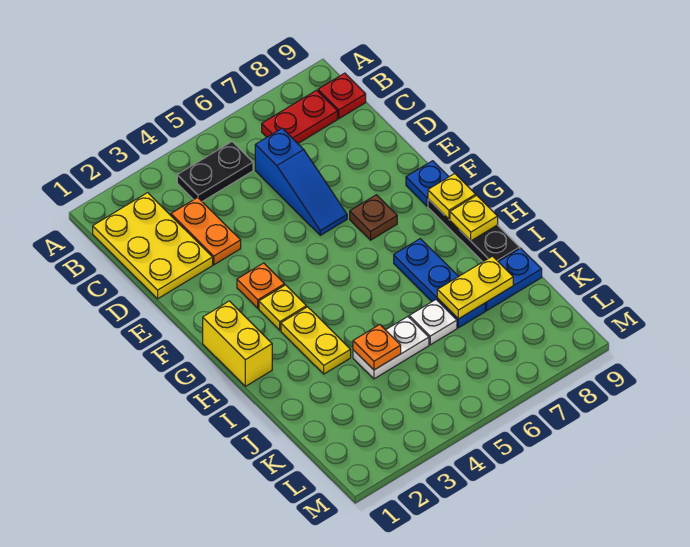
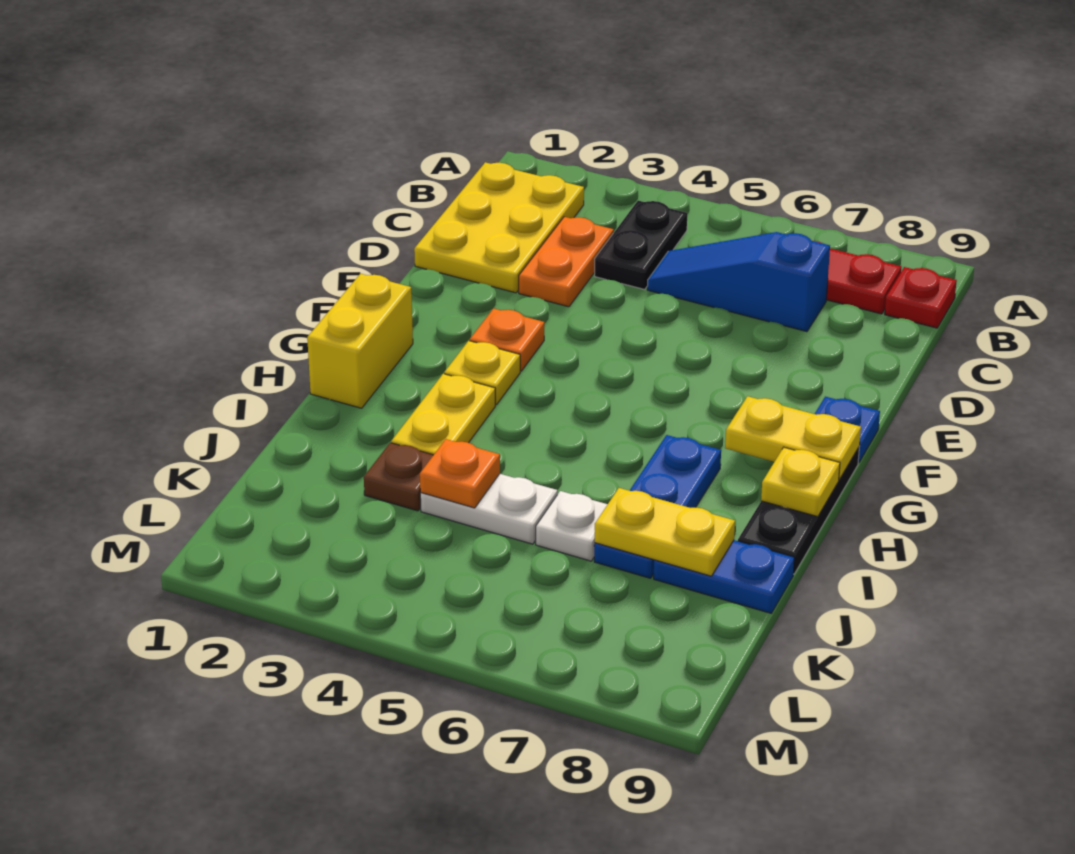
black plate B4:B5 level 1 -> black plate B4:C4 level 1
blue slope C6:E6 level 1 top C -> blue slope C5:C7 level 1 top 7
brown plate F7 level 1 -> brown plate J3 level 1
yellow plate G9 level 2 -> yellow plate G8:G9 level 2

